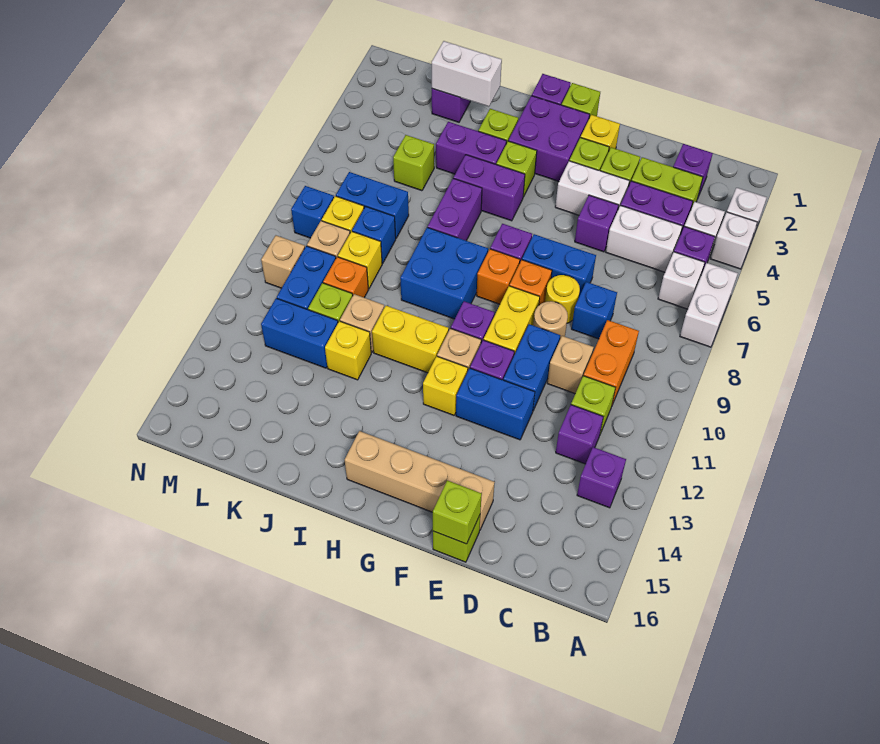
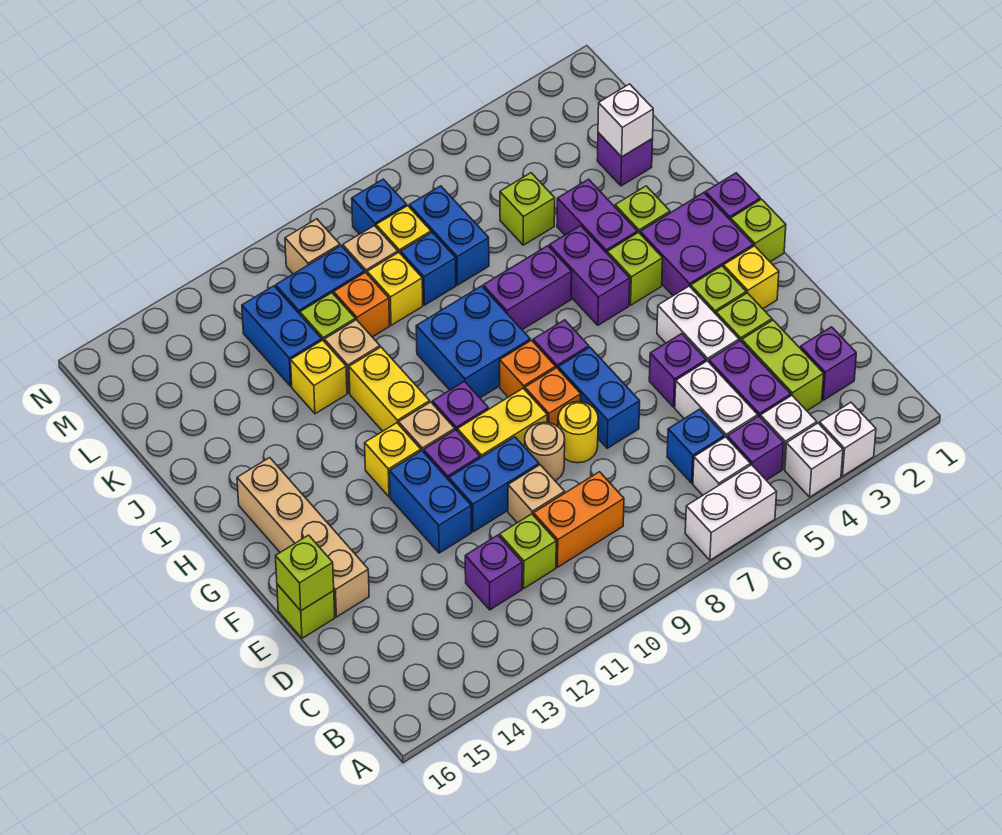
purple brick B13 level 1 -> none
blue brick D8 level 1 -> blue brick C6 level 1
white brick J2:K2 level 2 -> white brick K2 level 2

